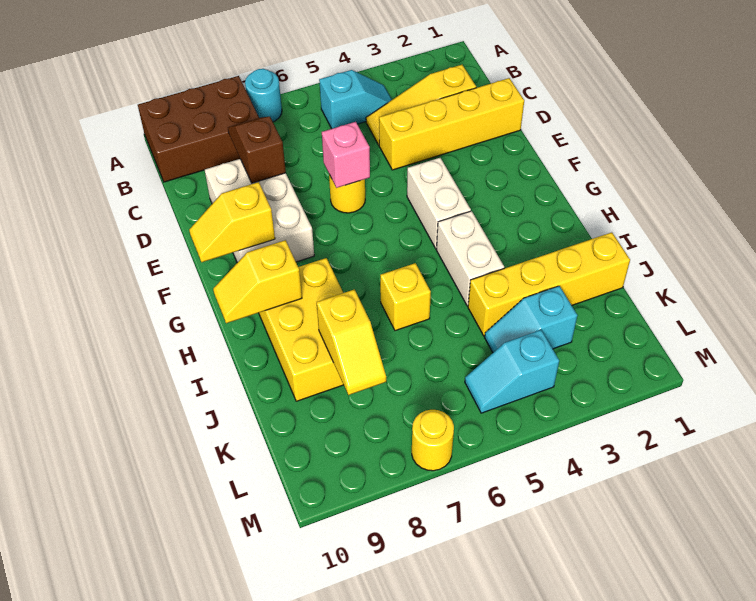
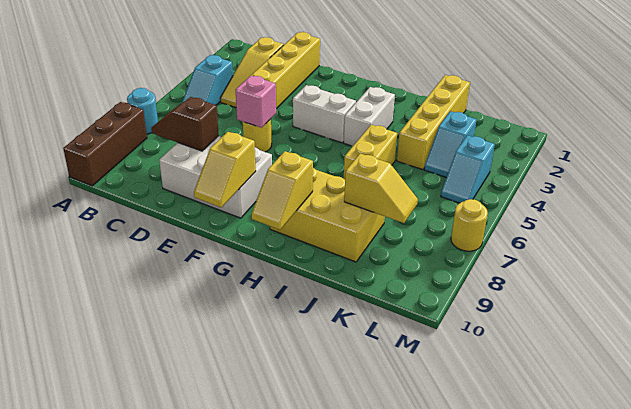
brown brick A8:B10 level 1 -> brown brick A8:A10 level 1
cyan slope B4:B5 level 1 top 5 -> cyan slope B4:B5 level 1 top 4
white brick H4:I4 level 1 -> white brick H3:H4 level 1
yellow brick I6 level 1 -> yellow brick I5:I6 level 1

